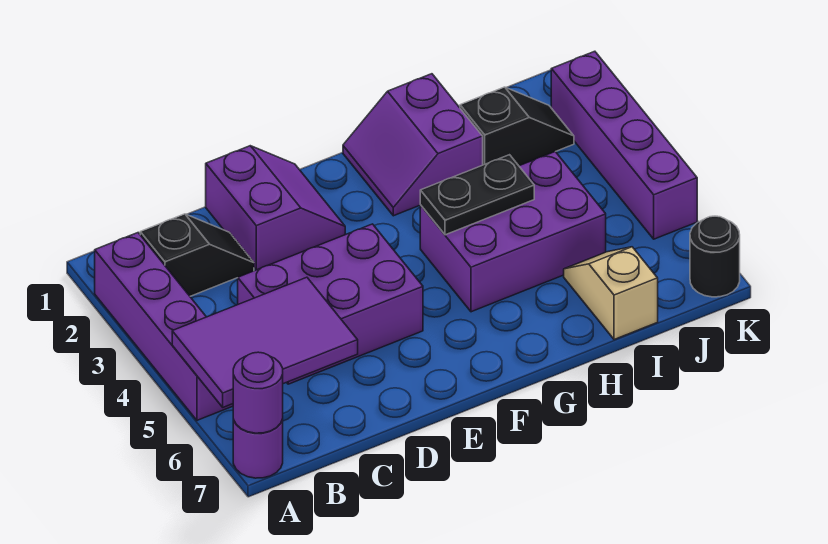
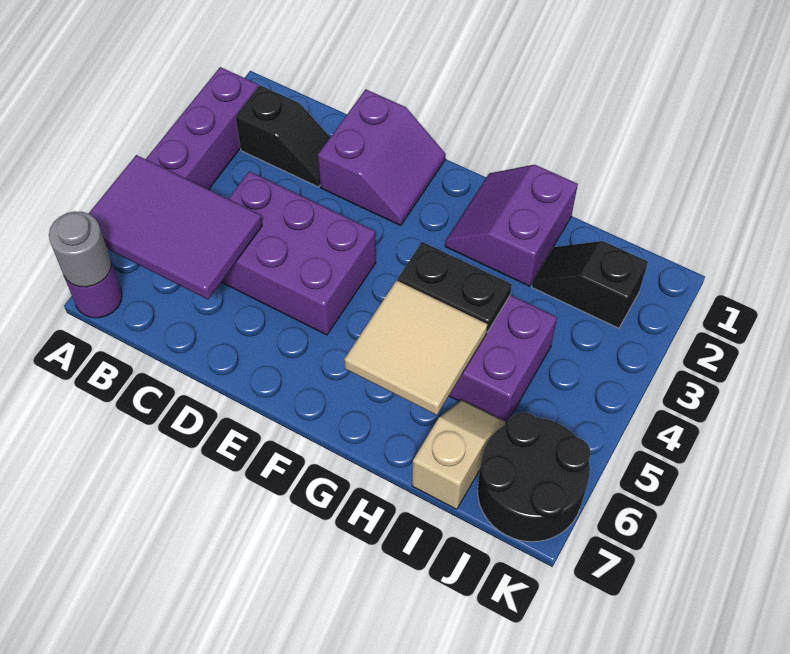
purple round brick A7 level 2 -> grey round brick A7 level 2
none -> tan tile G5:H6 level 2
black slope I2:J2 level 1 top I -> black slope I2:J2 level 1 top J
purple brick K2:K5 level 1 -> none
black round brick K7 level 1 -> black round brick J6:K7 level 1

